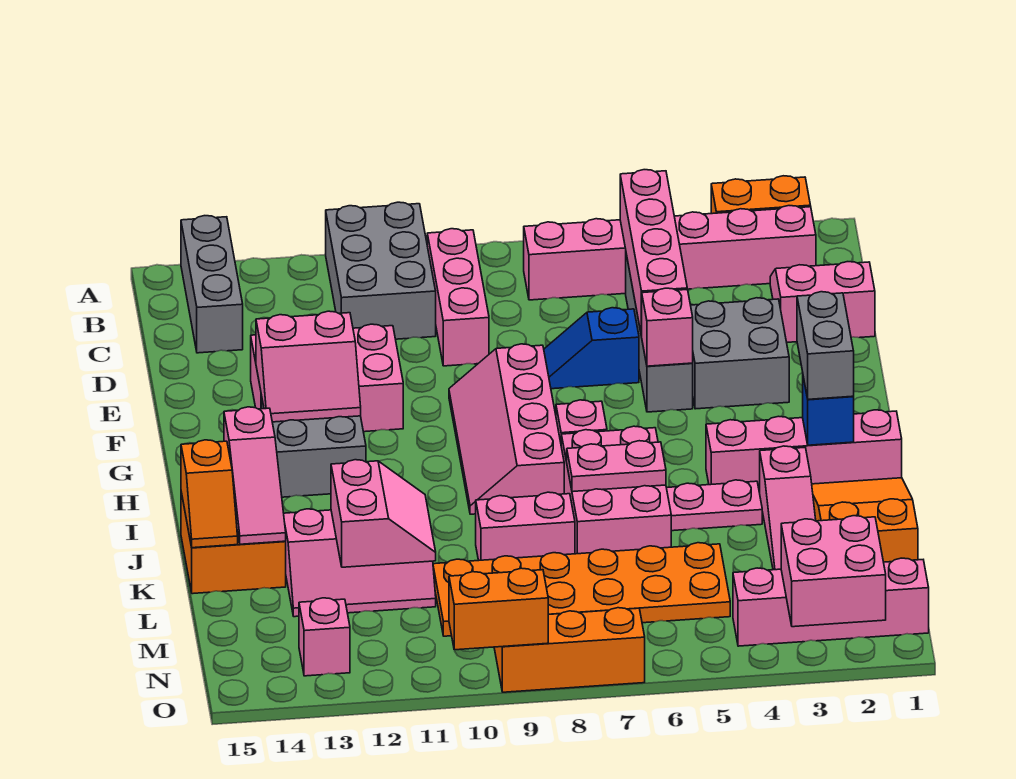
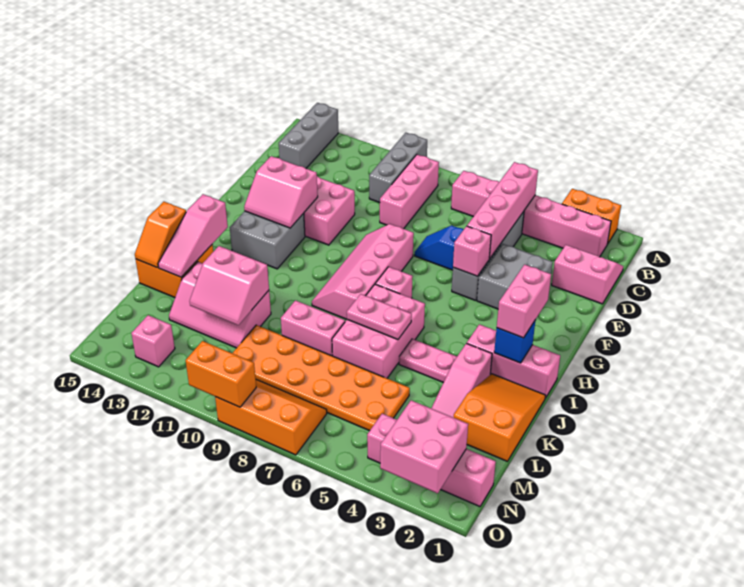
grey brick A10:C11 level 1 -> grey brick A10:C10 level 1
grey brick H2:I2 level 3 -> pink brick H2:I2 level 3
pink brick I1:I4 level 1 -> pink brick I1:I3 level 1
pink slope K11:L12 level 2 top 12 -> pink slope K11:L12 level 2 top K

